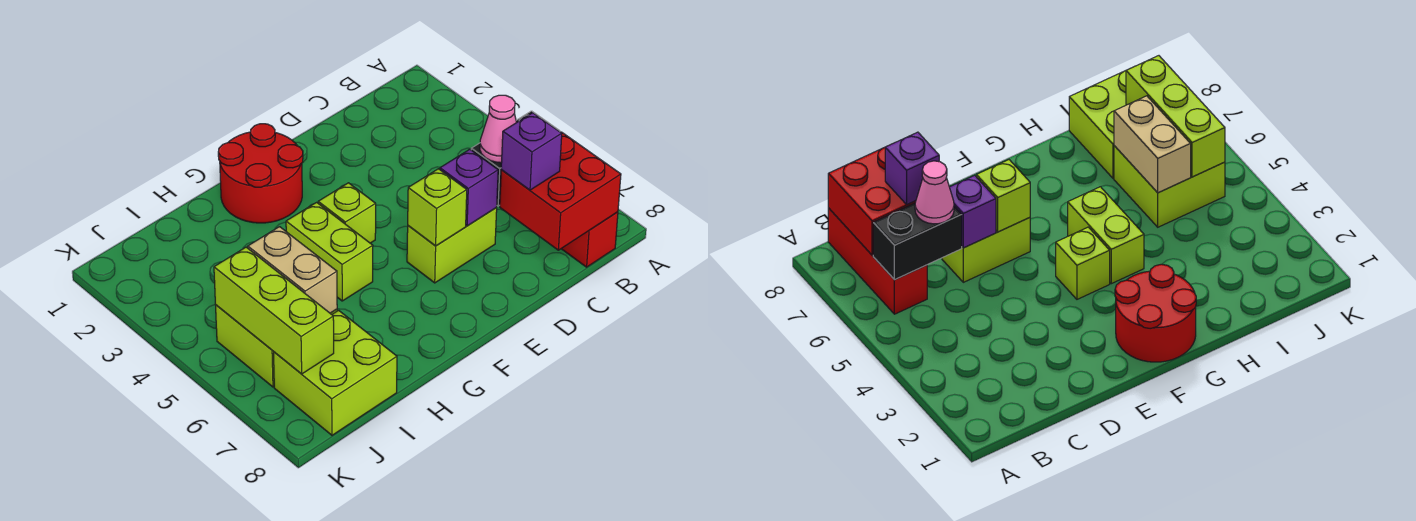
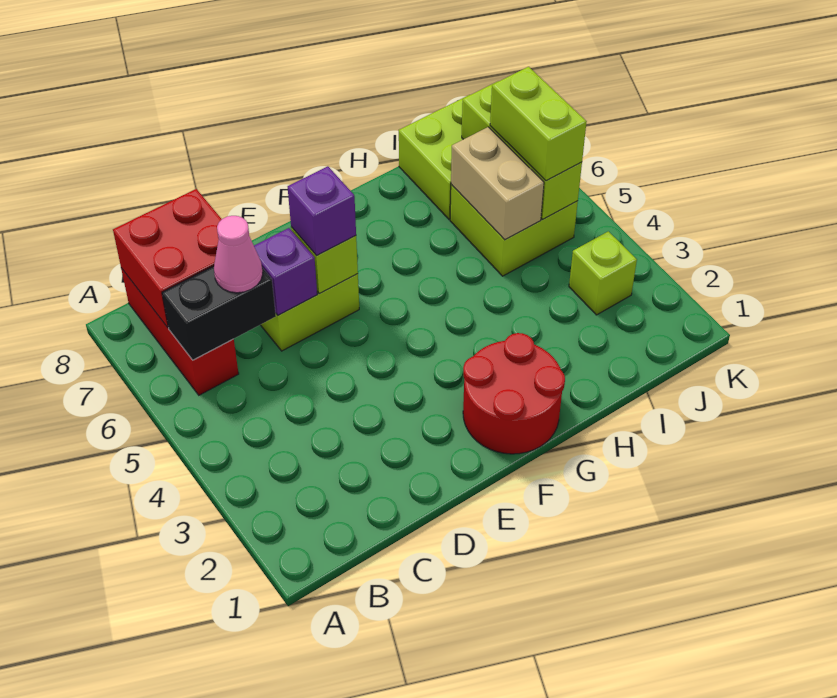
purple brick C7 level 3 -> purple brick E6 level 3
lime brick F4 level 1 -> lime brick J3 level 1
lime brick G4:G5 level 1 -> lime brick J5:J6 level 3

